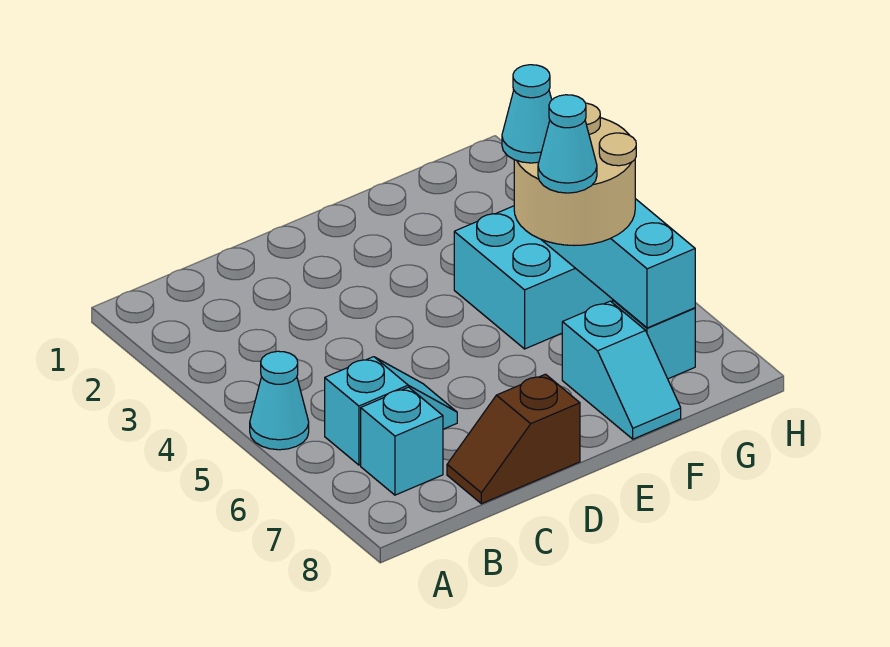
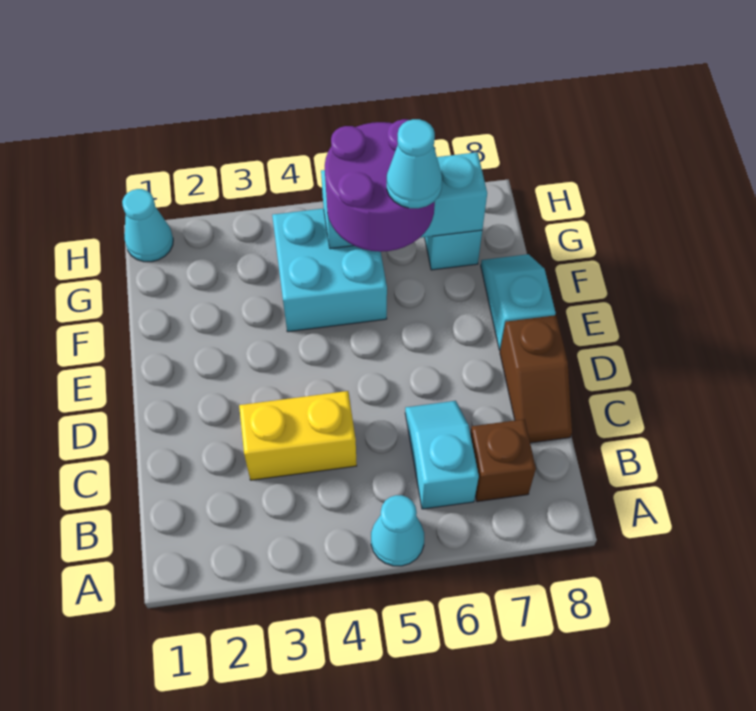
cyan brick B7 level 1 -> brown brick B7 level 1
none -> yellow brick C3:C4 level 1
tan round brick F5:G6 level 3 -> purple round brick F5:G6 level 3
cyan cone F5 level 4 -> cyan cone H1 level 1
cyan slope F7:F8 level 1 top 7 -> cyan slope E8:F8 level 1 top E

